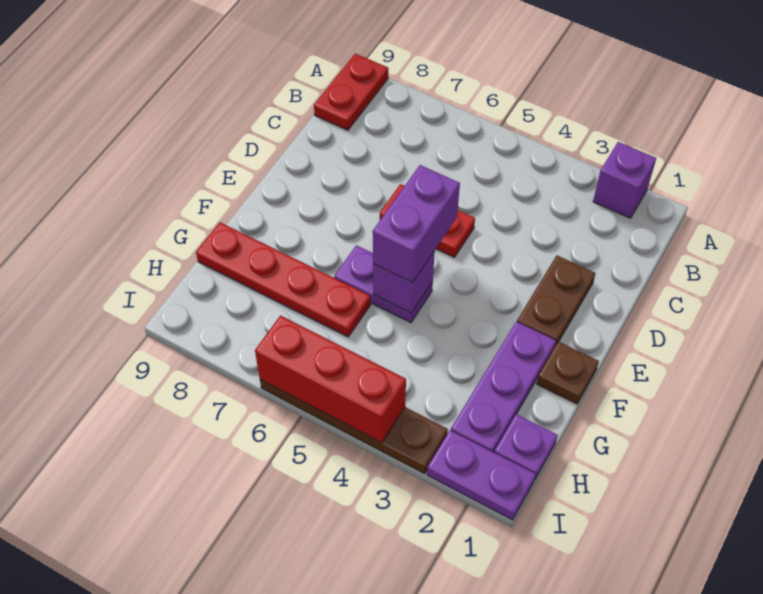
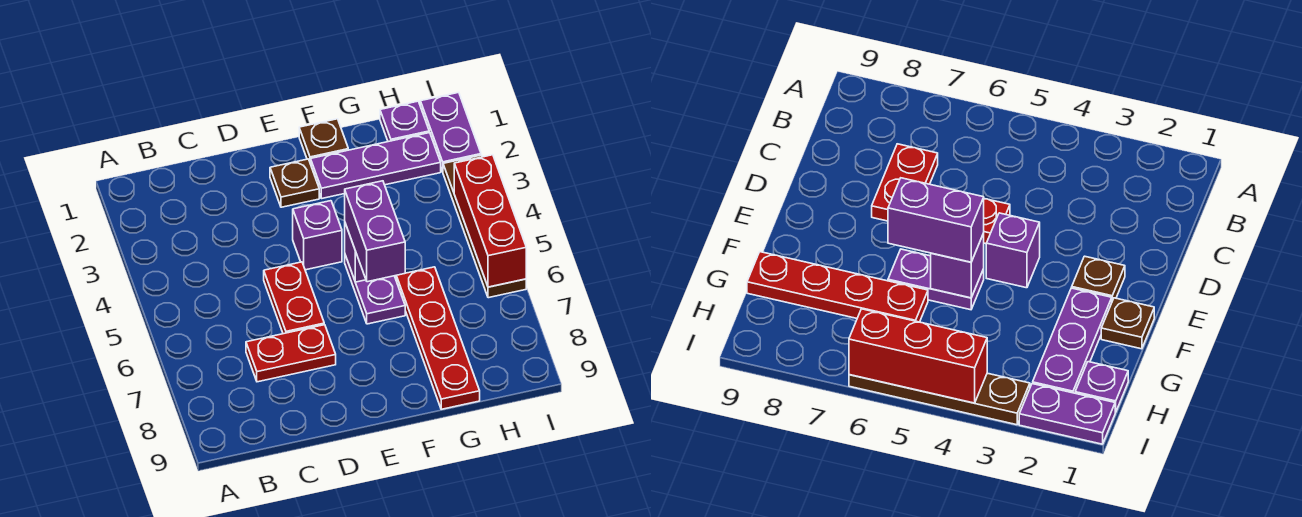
purple brick A2 level 1 -> purple brick E4 level 1
red plate A9:B9 level 1 -> red plate C7:D7 level 1
brown plate D2:E2 level 1 -> brown plate E2 level 1
purple brick E5:F5 level 3 -> purple brick F5:F6 level 3

